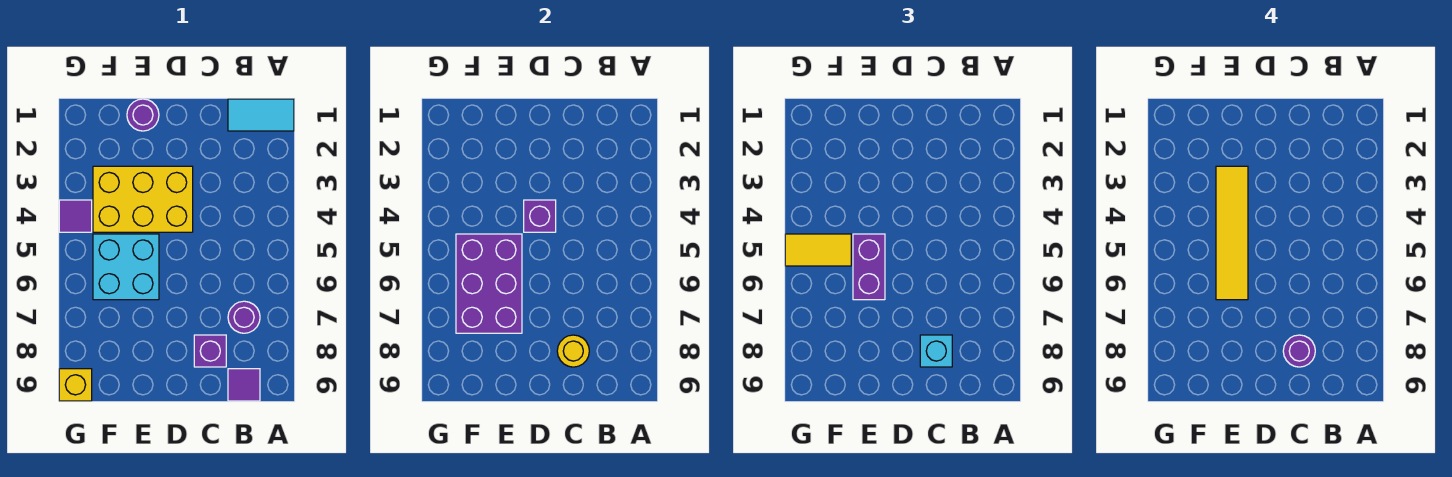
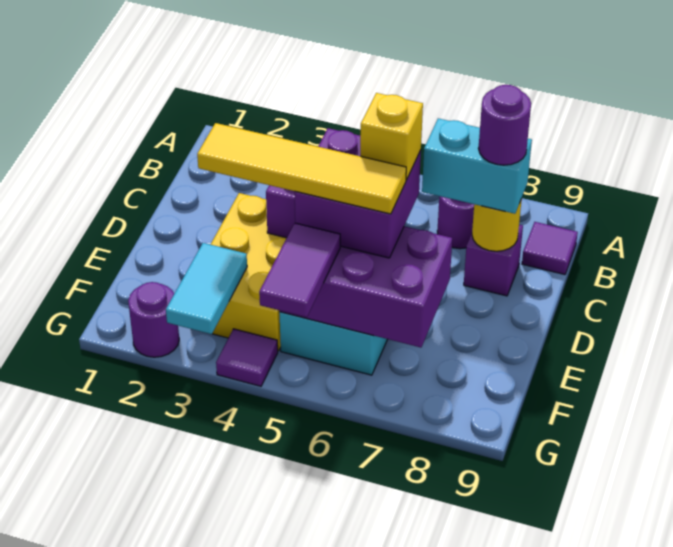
cyan tile A1:B1 level 1 -> cyan tile F3:G3 level 2
cyan brick C8 level 3 -> cyan brick C7:C8 level 3
purple round brick E1 level 1 -> purple round brick G2 level 1
purple brick E5:E6 level 3 -> purple brick D5:E6 level 3
yellow tile F5:G5 level 3 -> purple tile F5:G5 level 3
yellow brick G9 level 1 -> yellow brick D6 level 4

